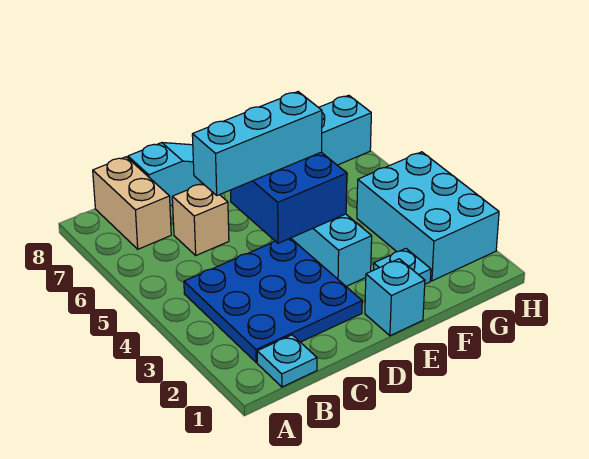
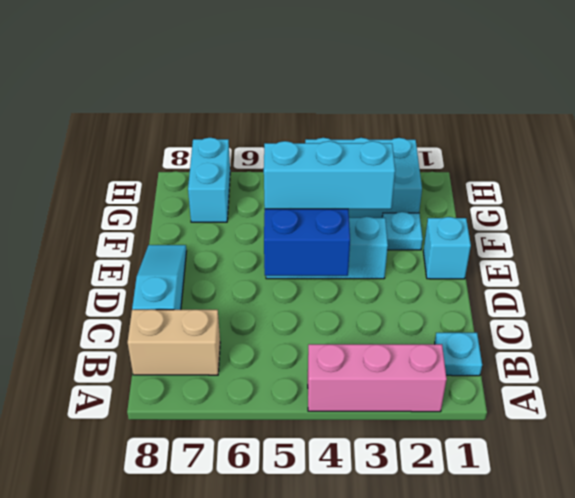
none -> pink brick A2:A4 level 1
blue plate B2:D4 level 1 -> none
cyan brick C5:E5 level 3 -> cyan brick E3:E5 level 3
tan brick C6 level 1 -> none

